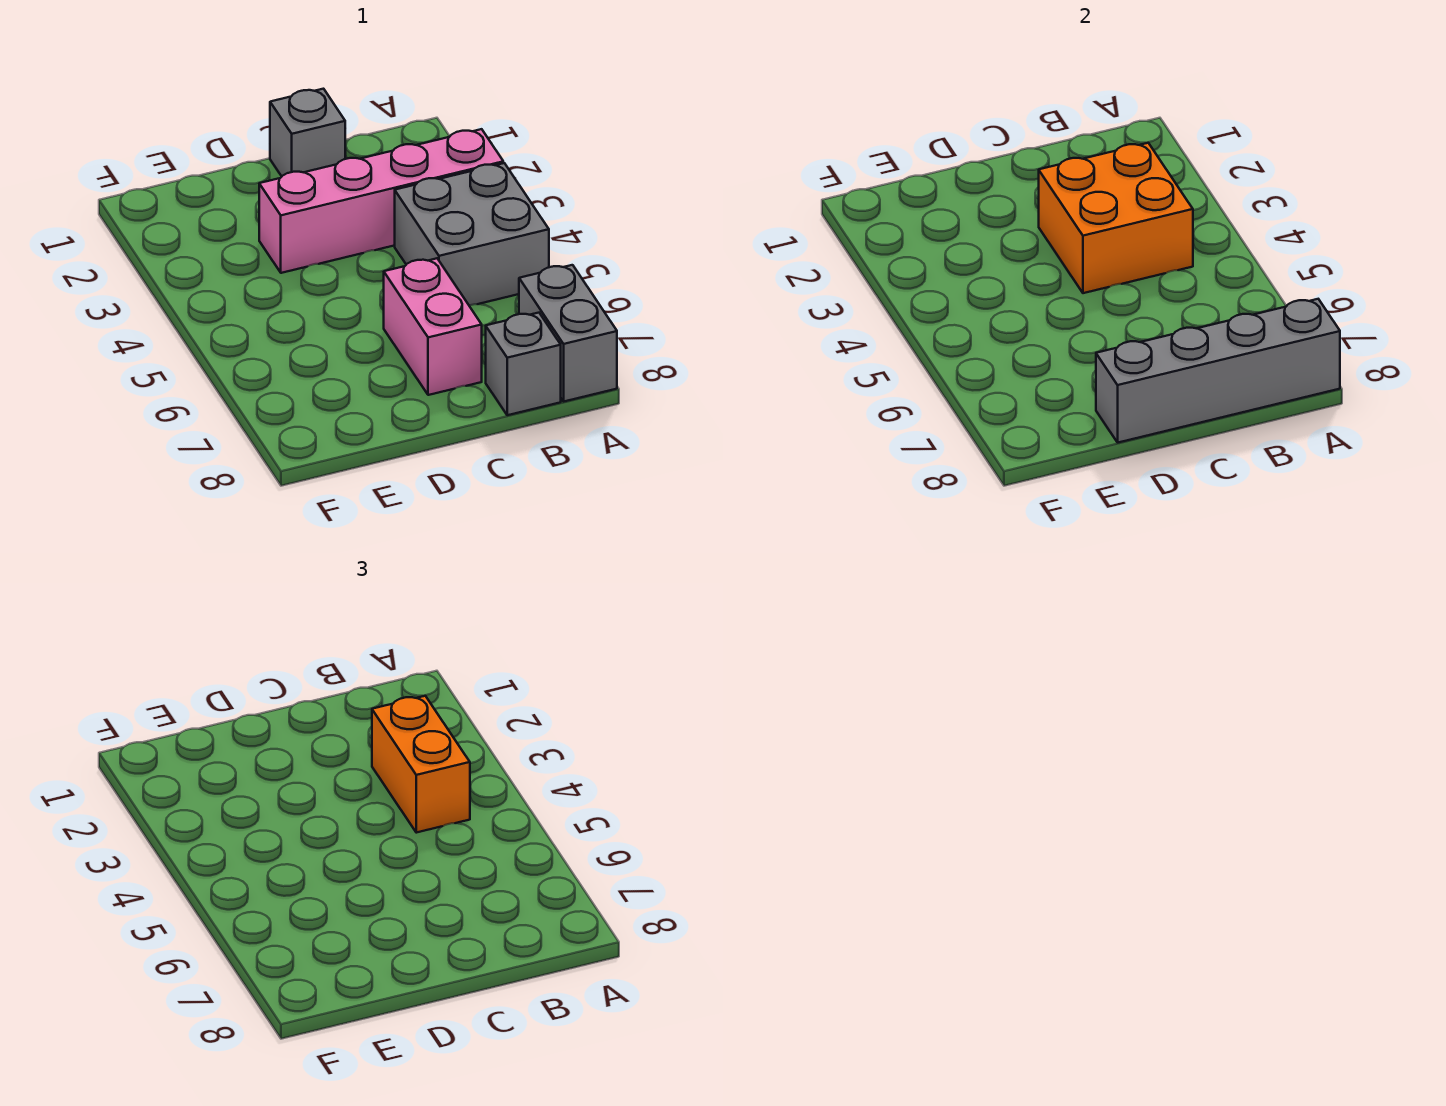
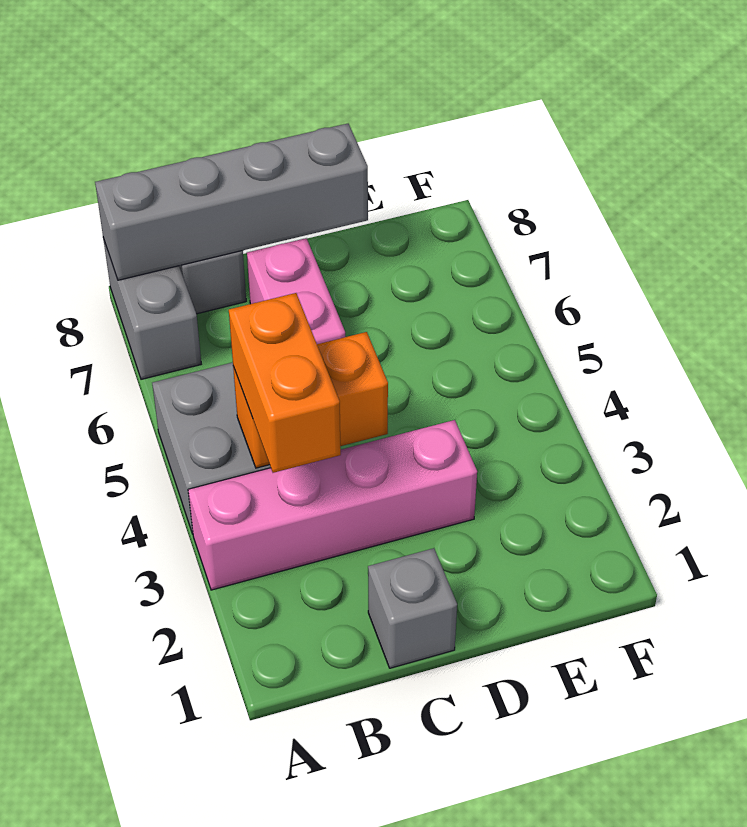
orange brick B3:C4 level 2 -> orange brick B4:C4 level 2

